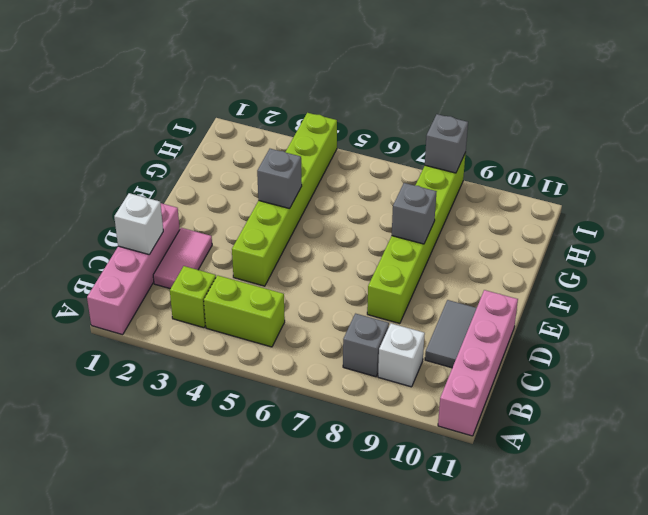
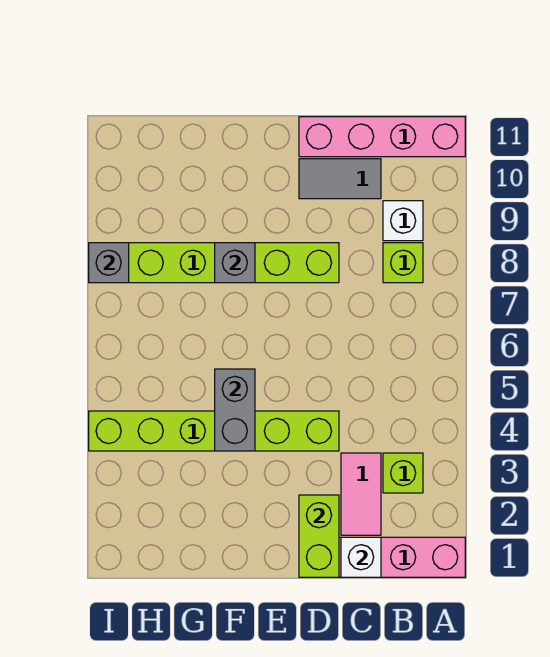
lime brick B4:B5 level 1 -> lime brick D1:D2 level 2
grey brick B8 level 1 -> lime brick B8 level 1
pink tile C2:D2 level 1 -> pink tile C2:C3 level 1
grey brick F4 level 2 -> grey brick F4:F5 level 2

